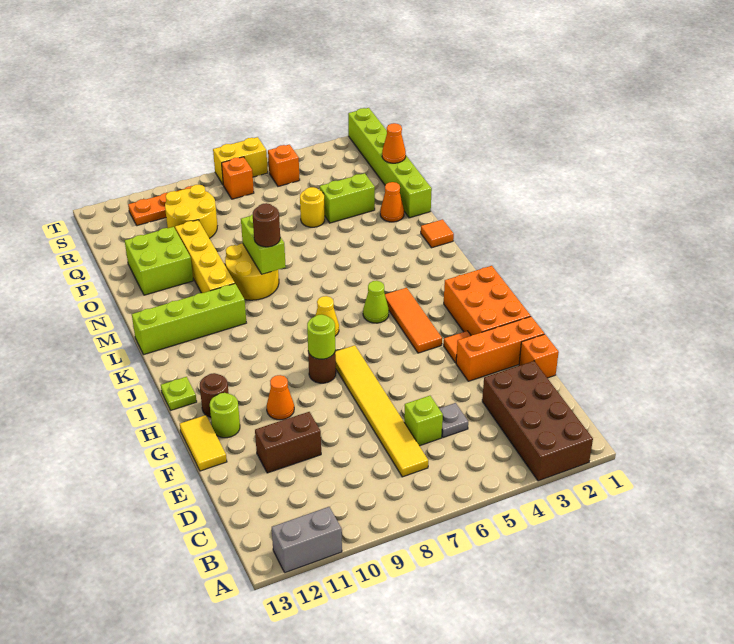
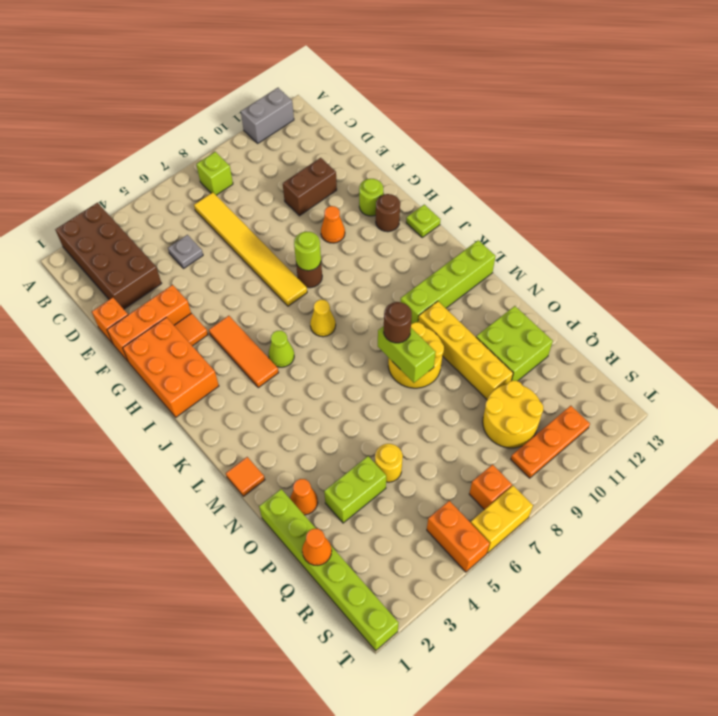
lime brick D6 level 1 -> lime brick B8 level 1
yellow tile F13:G13 level 1 -> none
orange brick S5 level 1 -> orange brick S5:T5 level 1

